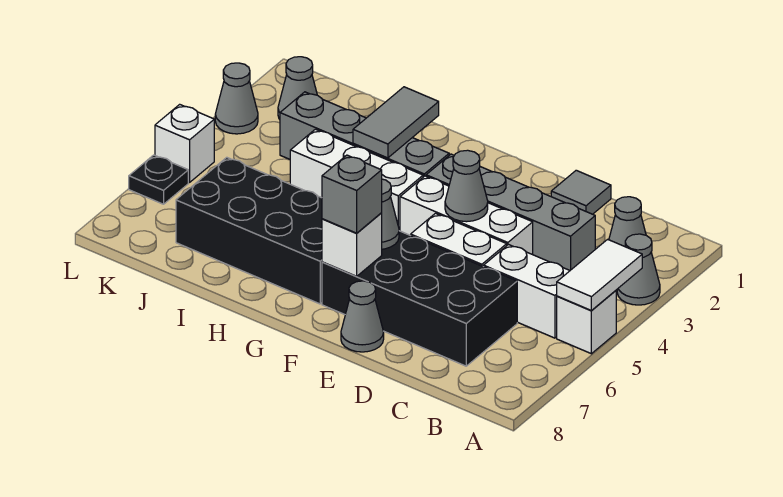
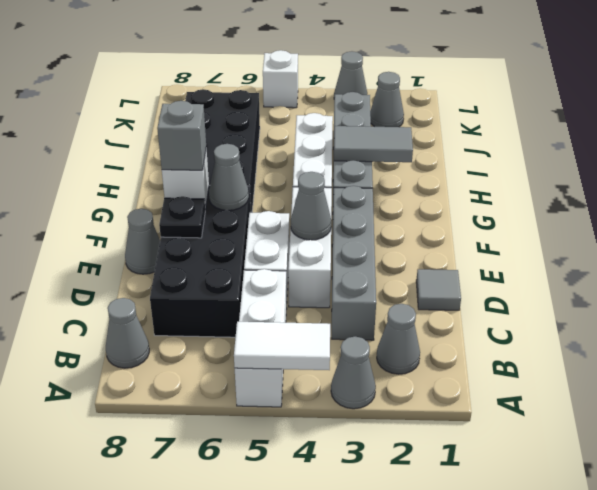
none -> grey cone B8 level 1
black plate L6 level 1 -> black plate E7 level 2

